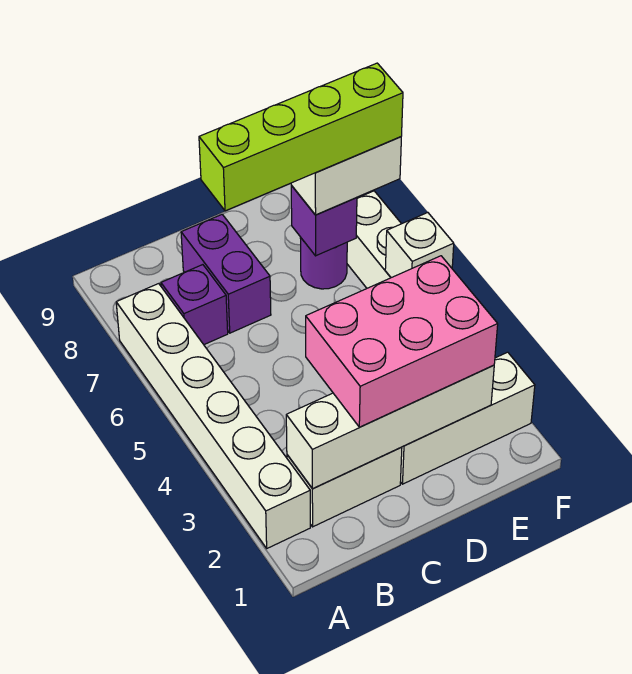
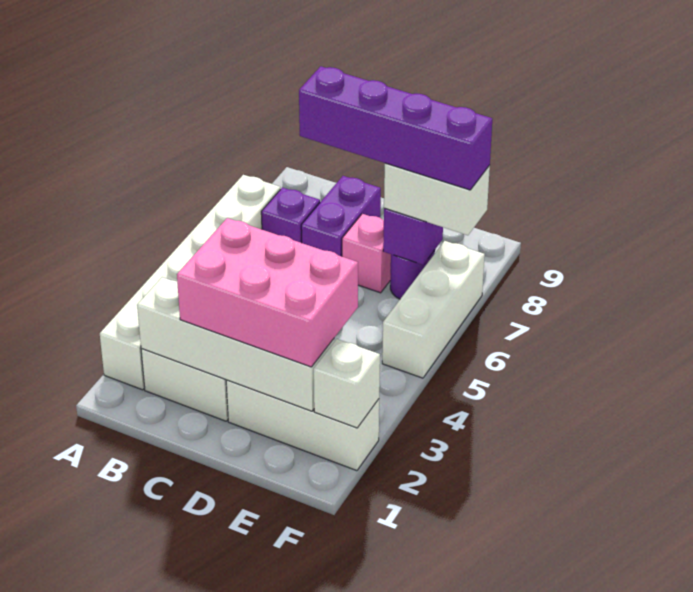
lime brick C7:F7 level 4 -> purple brick C7:F7 level 4
none -> pink brick D7 level 1
white brick F5 level 2 -> white brick F2 level 2

